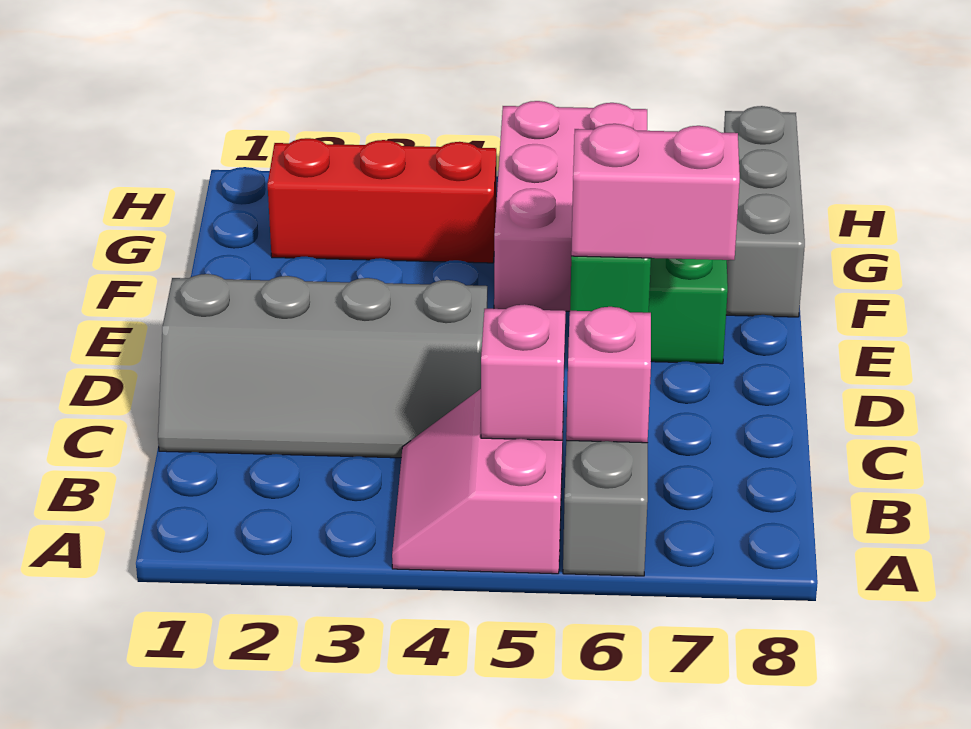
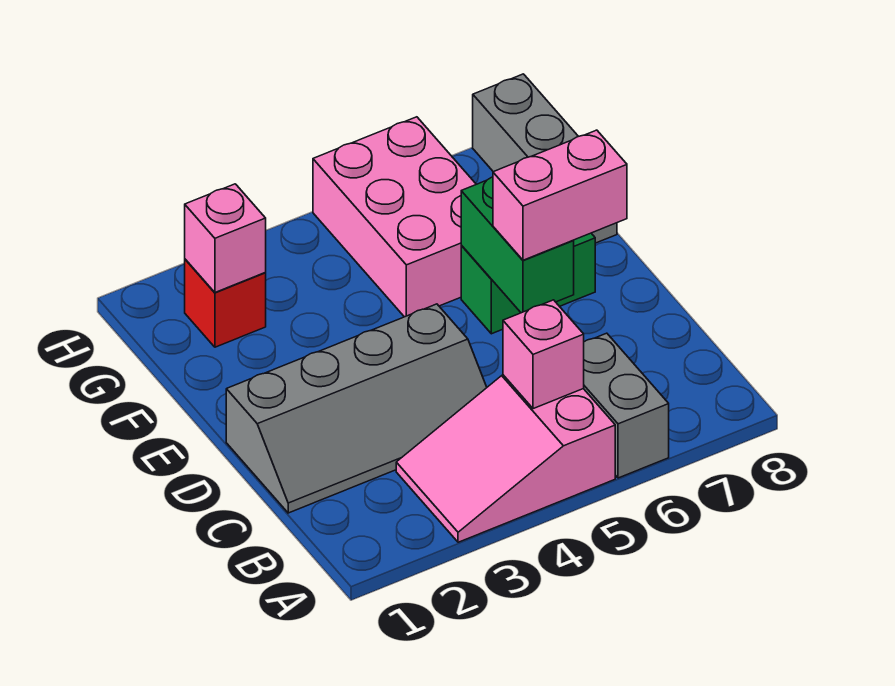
pink slope A4:B5 level 1 top 5 -> pink slope A3:B5 level 1 top 5
pink brick B6 level 2 -> pink brick G2 level 2
red brick G2:G4 level 1 -> red brick G2 level 1

